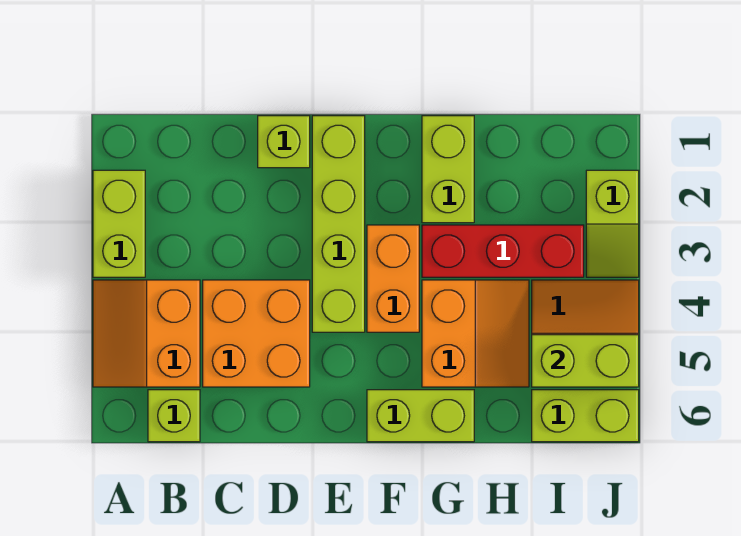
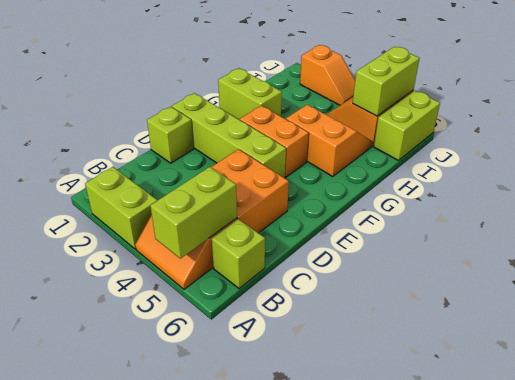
lime brick F6:G6 level 1 -> lime brick A5:B5 level 2
red brick G3:I3 level 1 -> none
lime slope J2:J3 level 1 top 2 -> orange slope J2:J3 level 1 top 2

